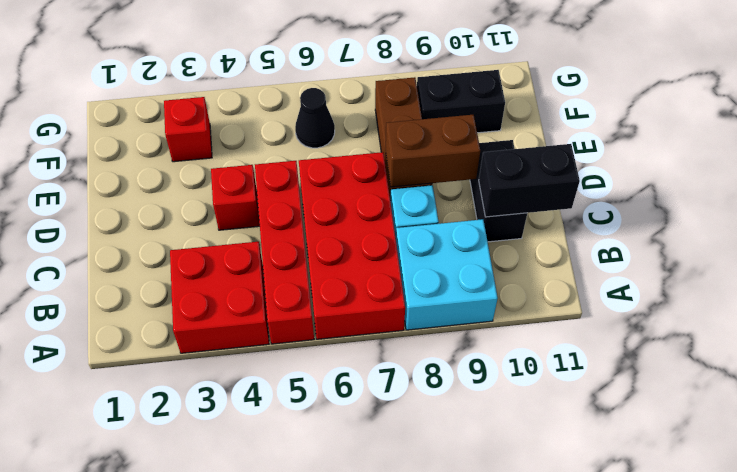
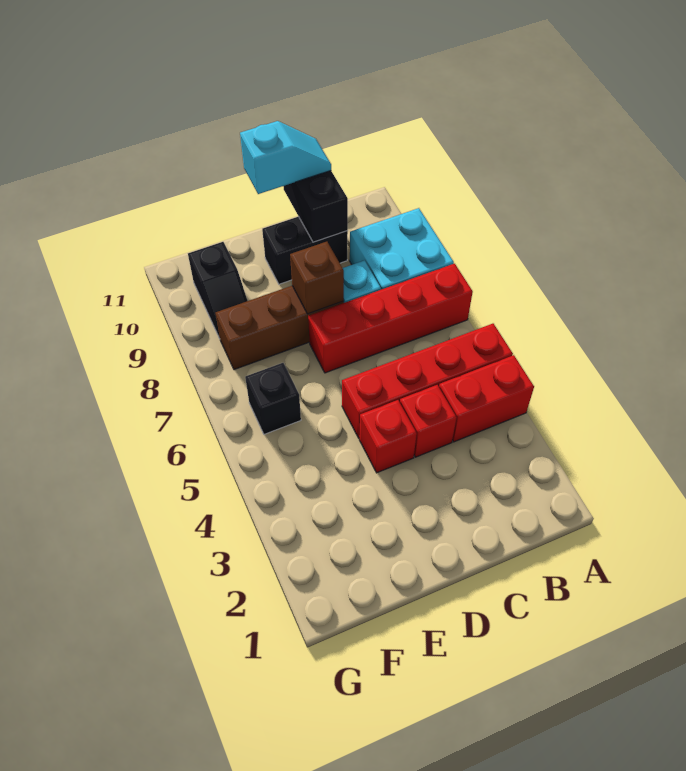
red brick A3:B4 level 1 -> red brick A4:B4 level 1
red brick A6:D7 level 1 -> red brick A7:D7 level 1
none -> cyan slope C11:D11 level 3 top D
brown brick D8:D9 level 2 -> brown brick D8 level 2
red brick F3 level 1 -> red brick C4 level 1
black cone F6 level 1 -> black brick F6 level 1
black brick F9:F10 level 1 -> black slope F9:F10 level 1 top 10

